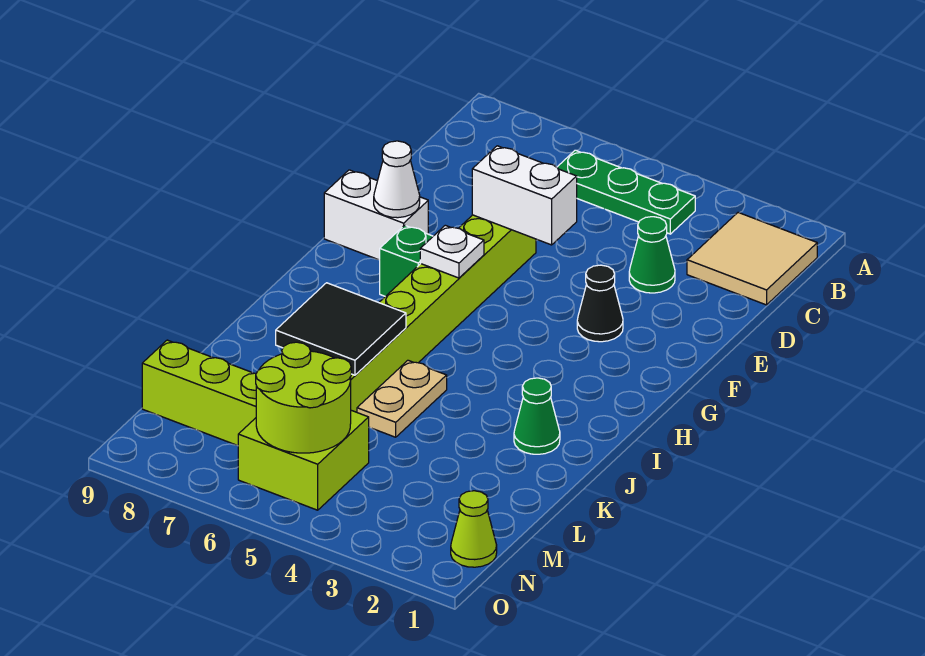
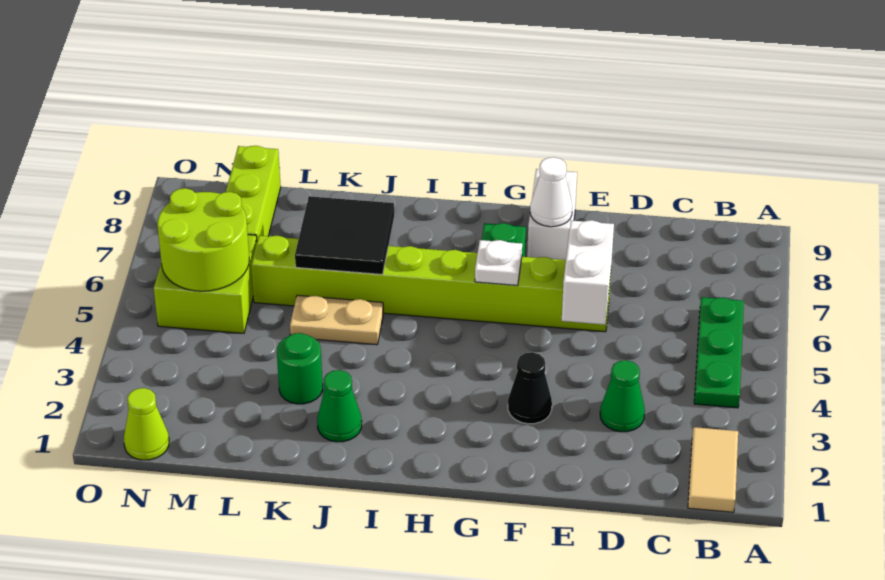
tan tile B1:C2 level 1 -> tan tile B1:B2 level 1
none -> green round brick K3 level 1

